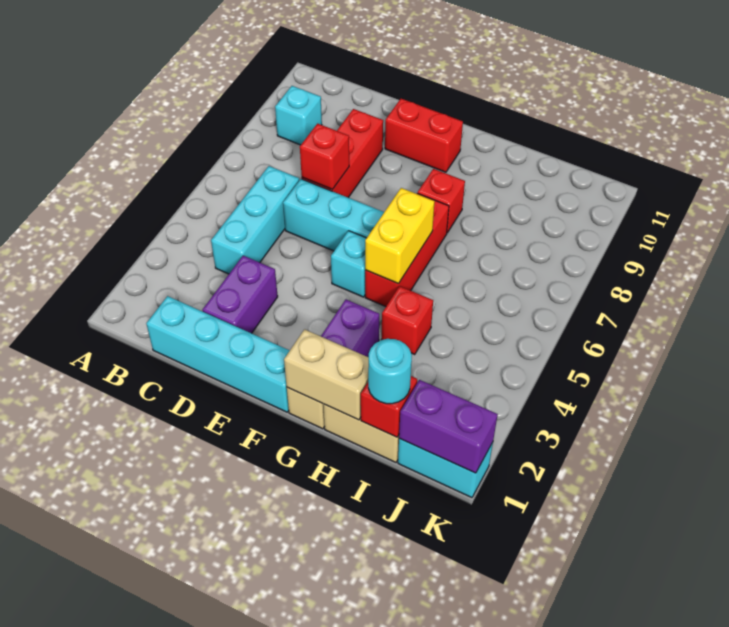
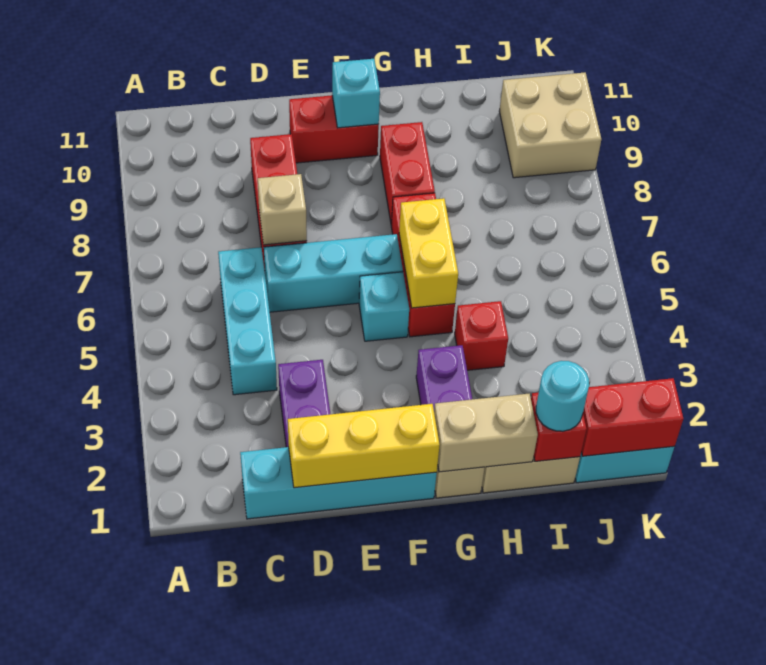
cyan brick B9 level 1 -> cyan brick F10 level 2
none -> yellow brick D1:F1 level 2
red brick D7 level 2 -> tan brick D7 level 2
red brick G8 level 1 -> red brick G8:G9 level 1
purple brick J1:K1 level 2 -> red brick J1:K1 level 2
none -> tan brick J9:K10 level 1

